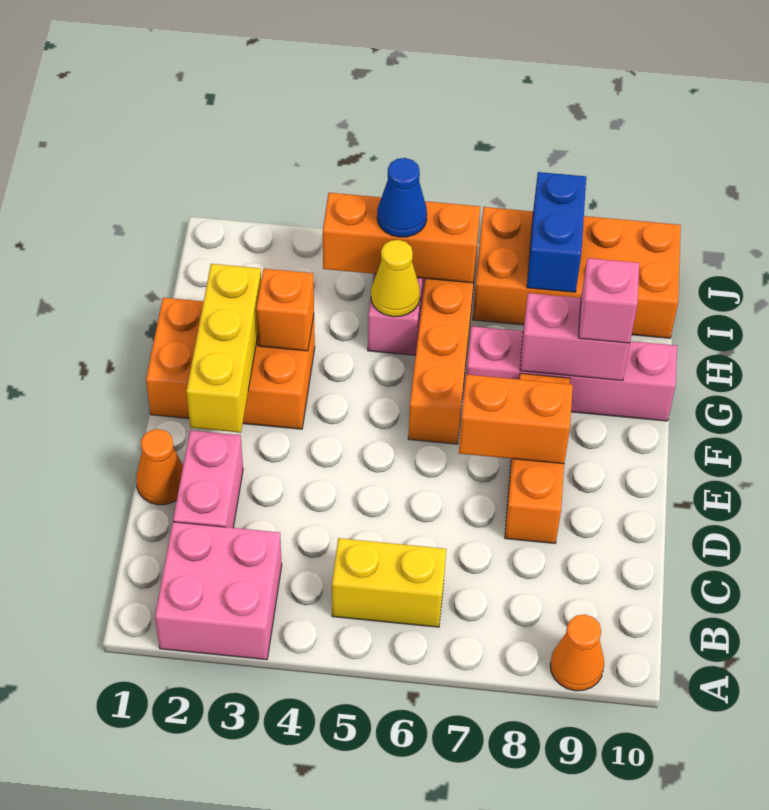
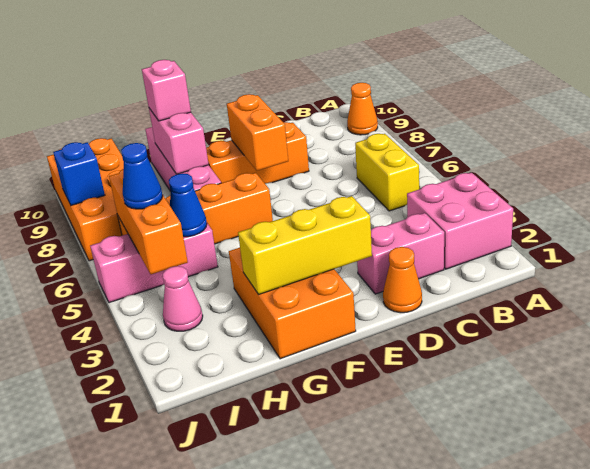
orange brick G3 level 2 -> none
yellow cone H5 level 2 -> blue cone H5 level 2
none -> pink cone I3 level 1
blue brick I8:J8 level 2 -> blue brick J8 level 2

